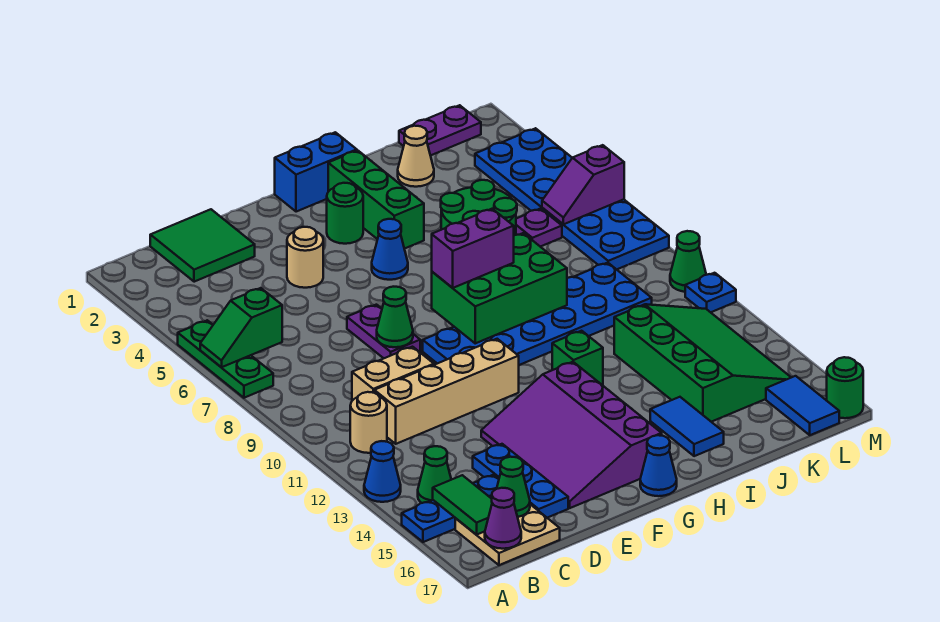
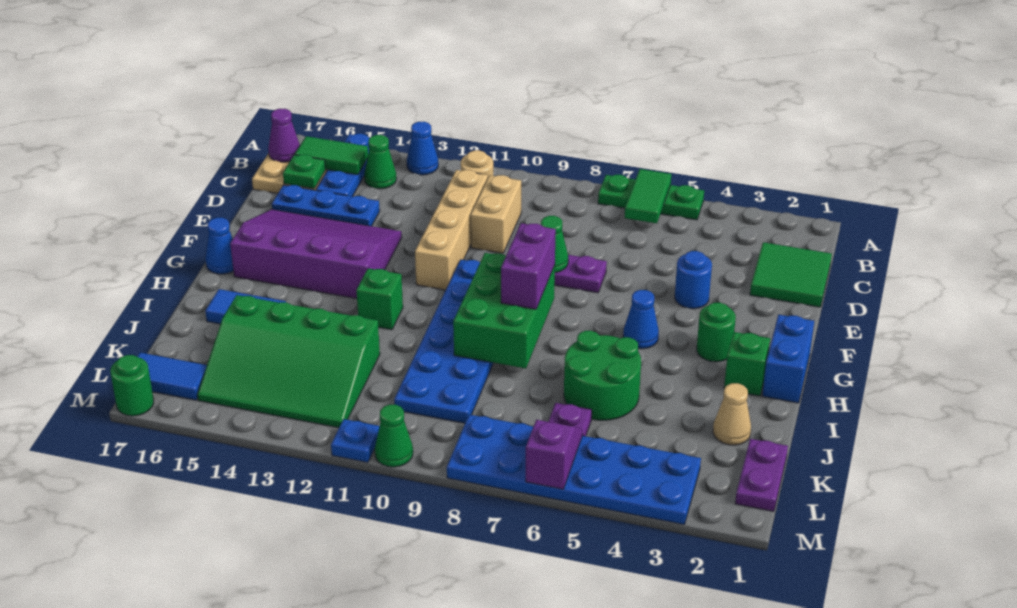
green slope A6:B6 level 2 top B -> green tile A6:B6 level 2
green cone C16 level 2 -> green plate C16 level 2
tan round brick E4 level 1 -> blue round brick E4 level 1
green brick H2:H4 level 1 -> green brick H2 level 1

